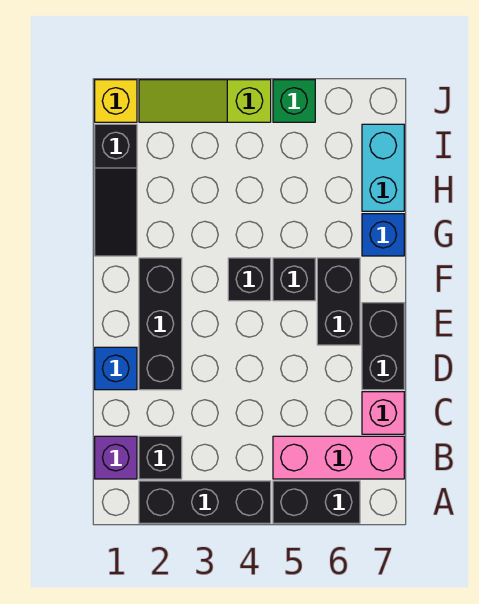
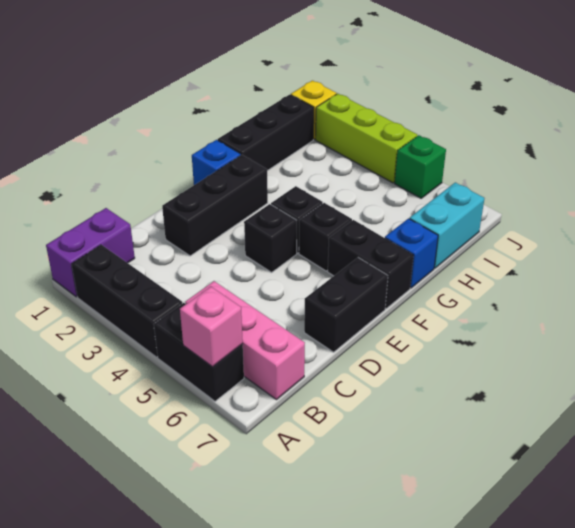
purple brick B1 level 1 -> purple brick A1:B1 level 1
black brick B2 level 1 -> black brick E4 level 1
pink brick C7 level 1 -> pink brick A6 level 2
blue brick D1 level 1 -> blue brick F1 level 1
black brick E6:F6 level 1 -> black brick F6:F7 level 1
black slope G1:I1 level 1 top I -> black brick G1:I1 level 1
lime slope J2:J4 level 1 top 4 -> lime brick J2:J4 level 1

